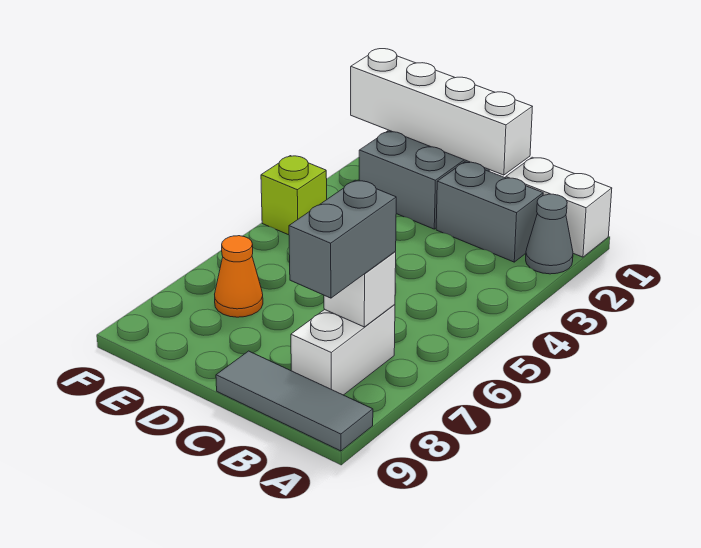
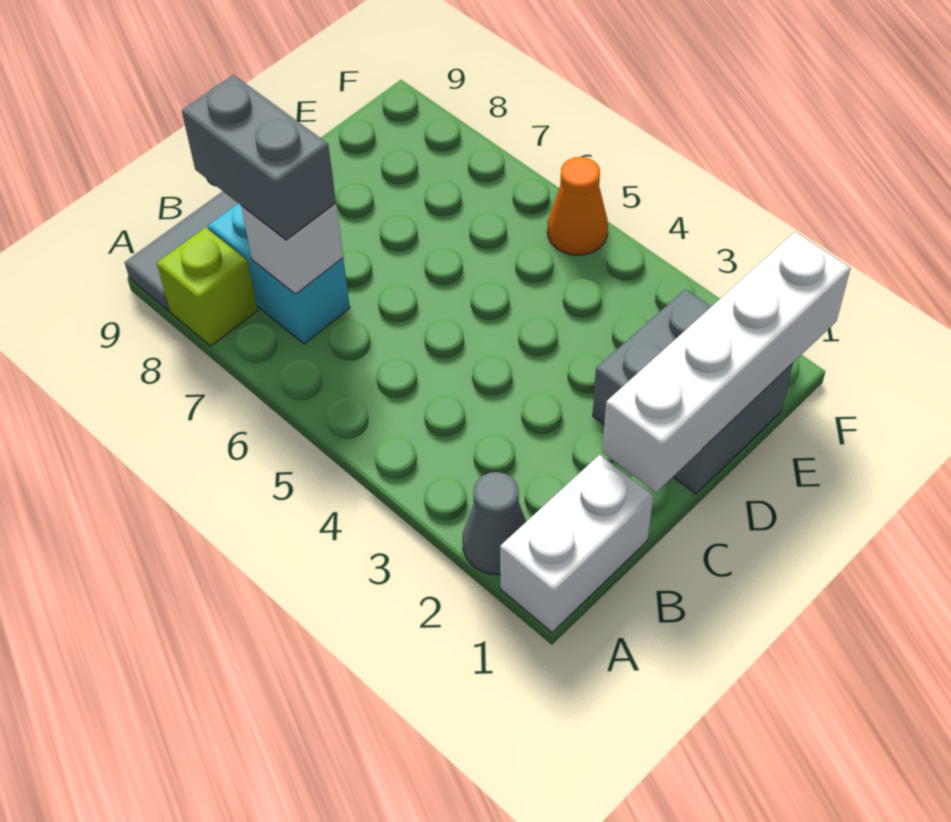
grey brick B2:C2 level 1 -> none
white brick B7:B8 level 1 -> cyan brick B7:B8 level 1
orange cone E7 level 1 -> orange cone F5 level 1
lime brick F4 level 1 -> lime brick A8 level 1

